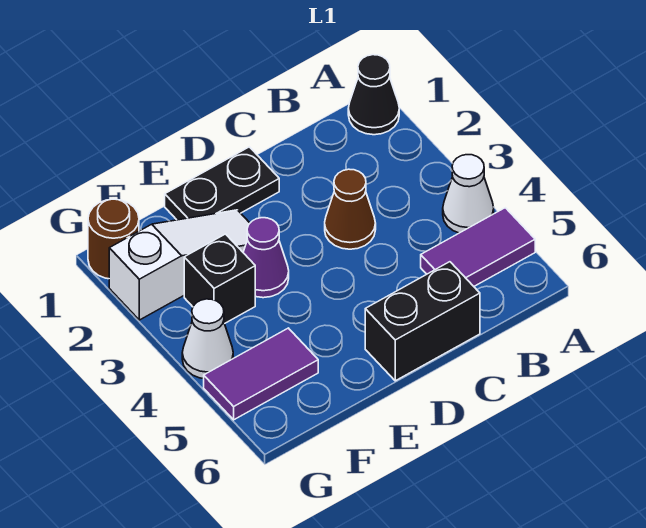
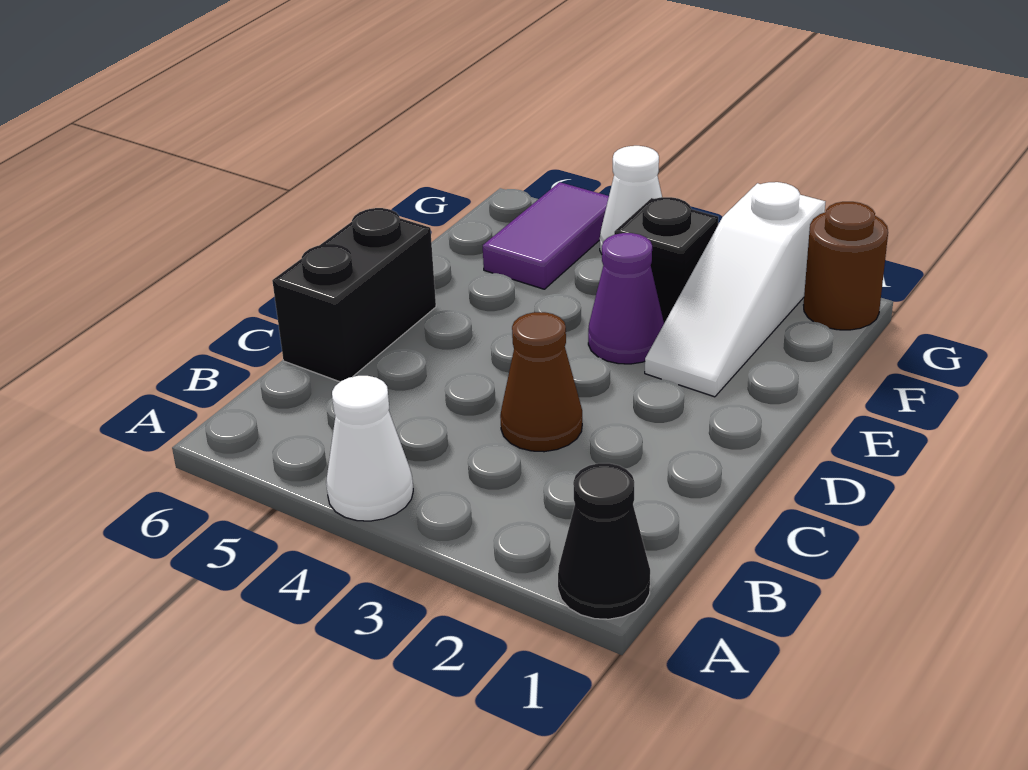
purple tile A5:B5 level 1 -> none
black plate D1:E1 level 1 -> none

